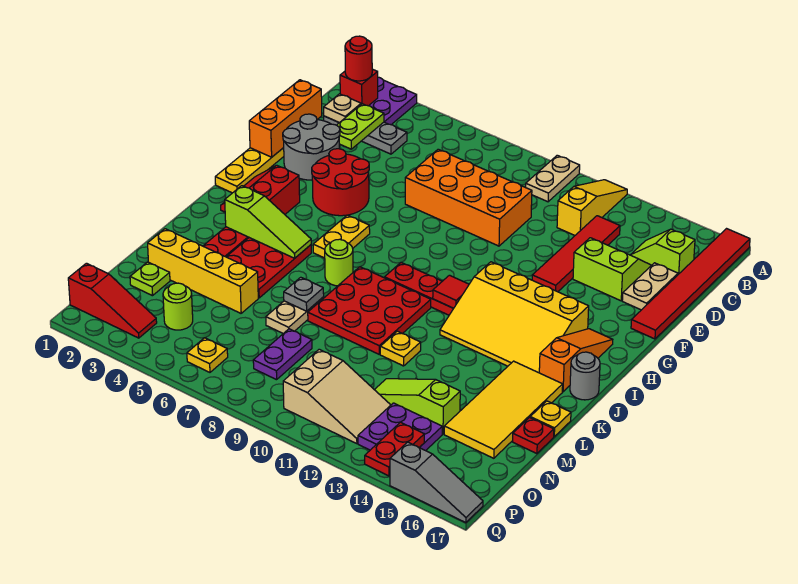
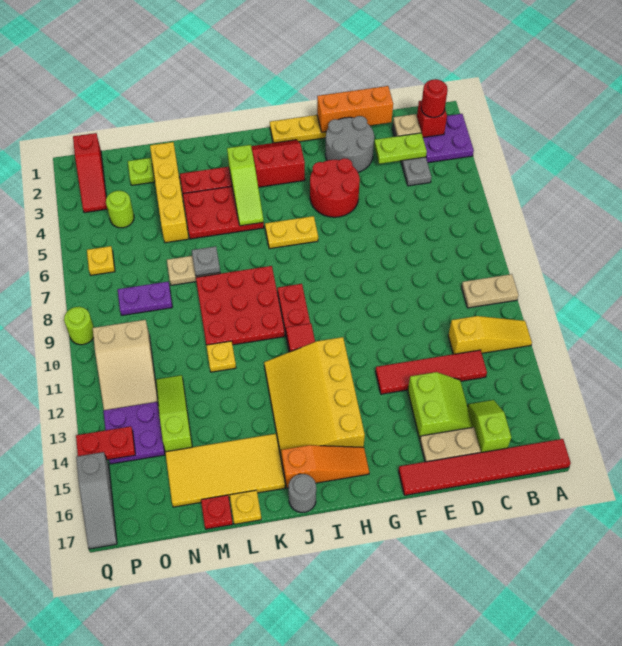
orange brick D7:E10 level 1 -> none
lime round brick J7 level 1 -> lime round brick Q9 level 1

